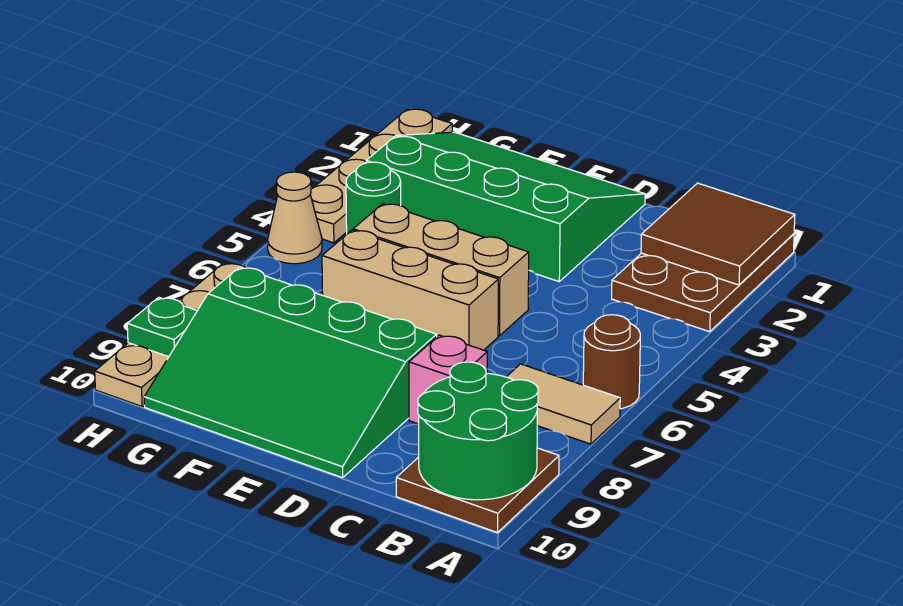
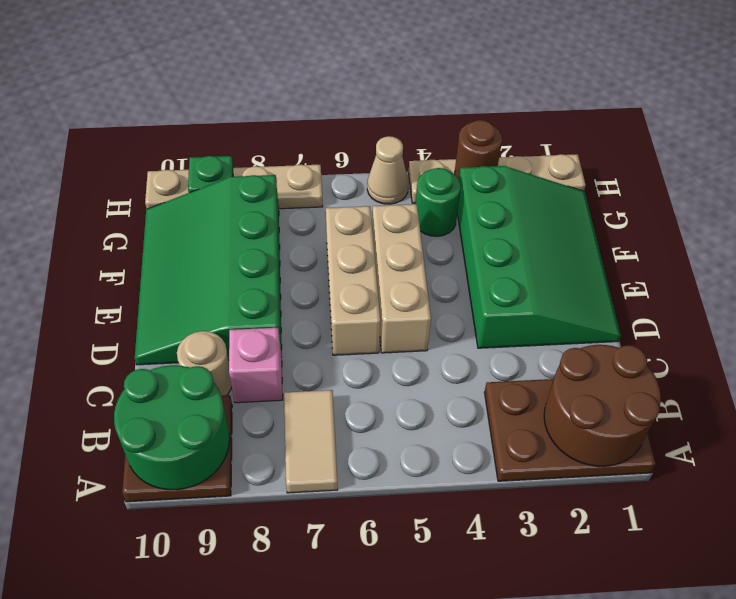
brown tile A1:B2 level 2 -> brown round brick A1:B2 level 2
brown round brick A6 level 1 -> brown round brick H3 level 2
none -> tan round brick C9 level 1

